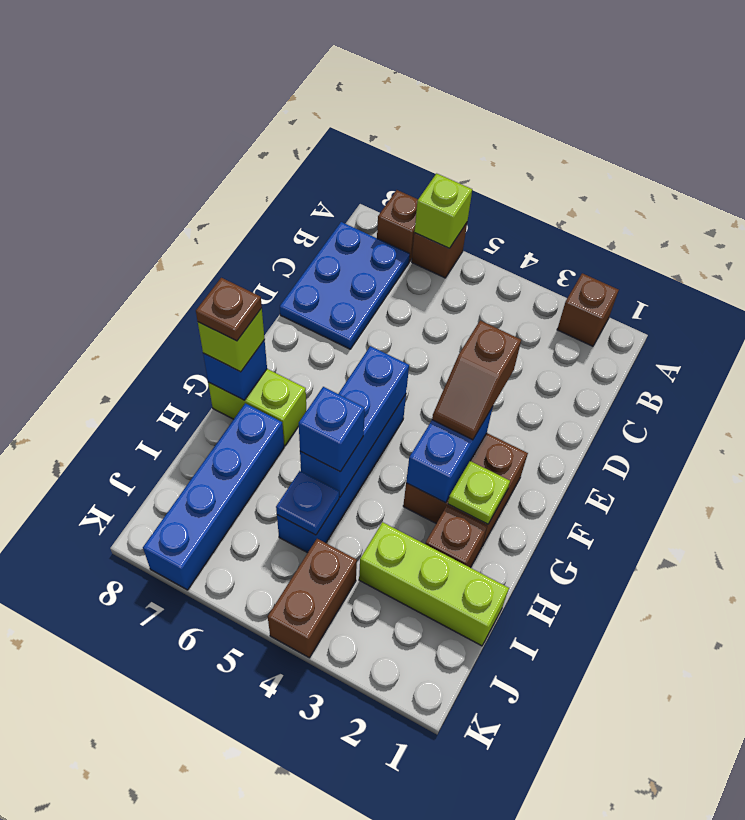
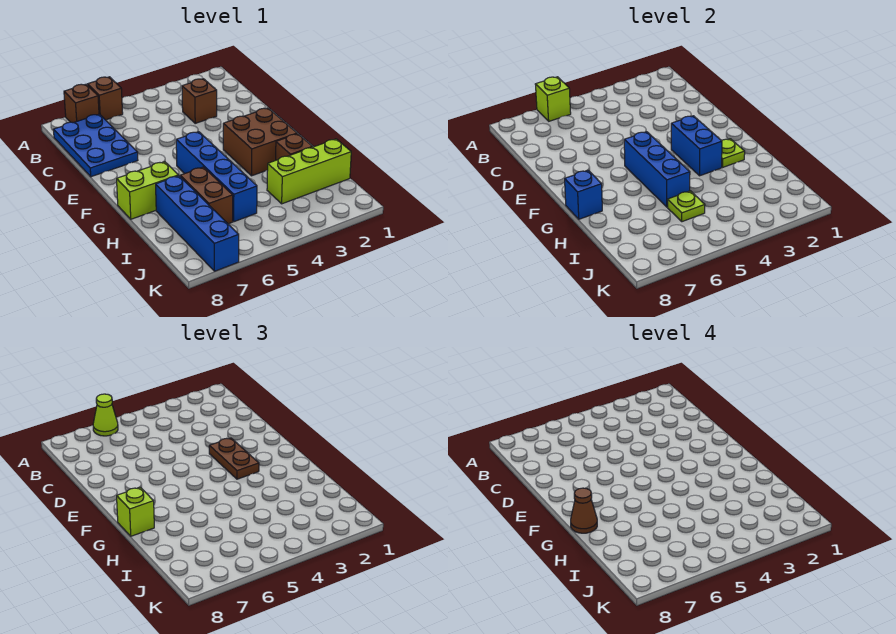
brown brick A2 level 1 -> brown brick C3 level 1
none -> lime cone A6 level 3
brown slope E3:F3 level 3 top E -> brown plate E3:F3 level 3
brown plate G8 level 4 -> brown cone G8 level 4
blue brick H5 level 3 -> none
blue plate I5 level 2 -> lime plate I5 level 2
brown brick J4:K4 level 1 -> brown brick H6:I6 level 1

